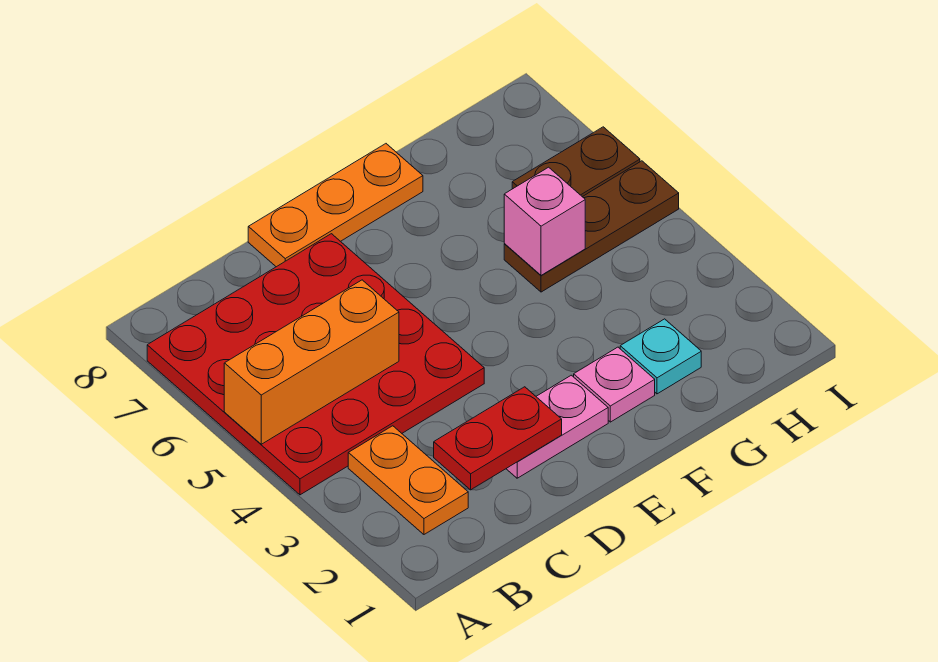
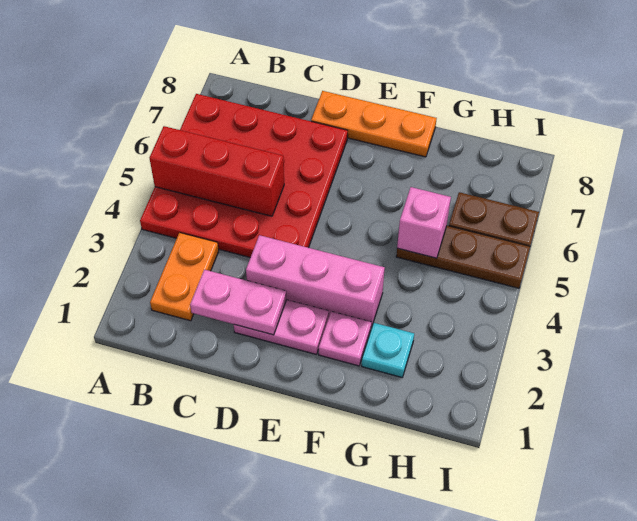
orange brick A5:C5 level 2 -> red brick A5:C5 level 2
red plate C2:D2 level 2 -> pink plate C2:D2 level 2
none -> pink brick D3:F3 level 1

